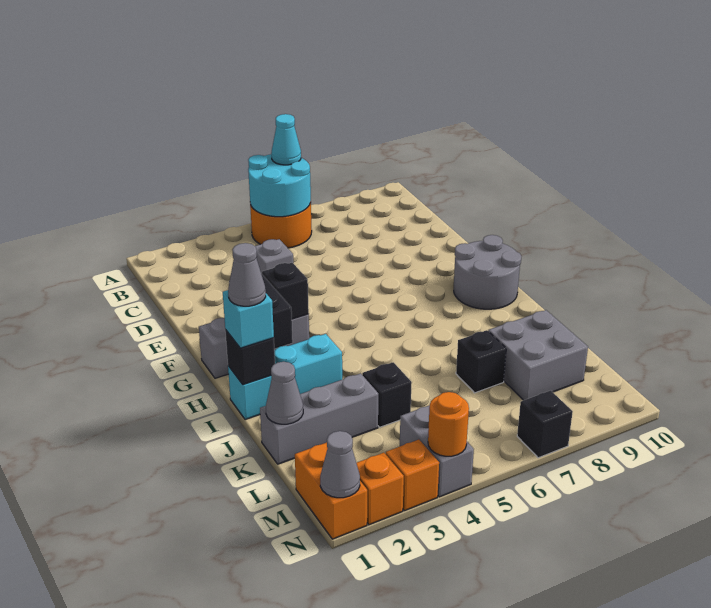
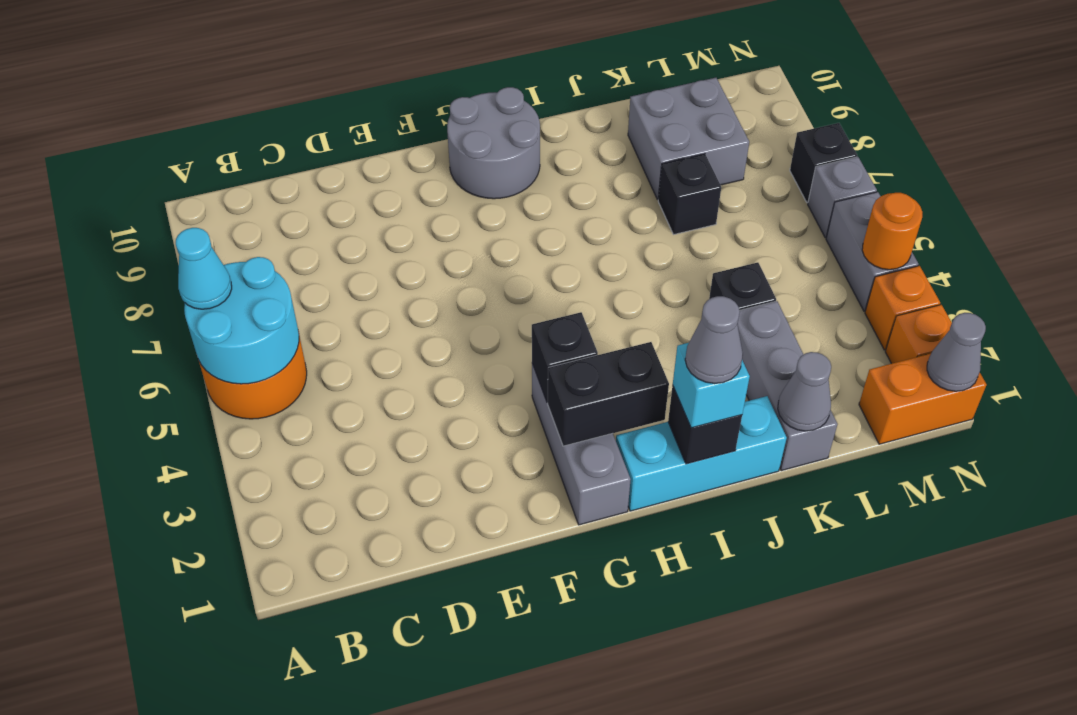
grey brick D4 level 1 -> grey brick N6 level 1
cyan brick I1:I3 level 1 -> cyan brick H1:J1 level 1
grey brick M4:N4 level 1 -> grey brick N4:N5 level 1

